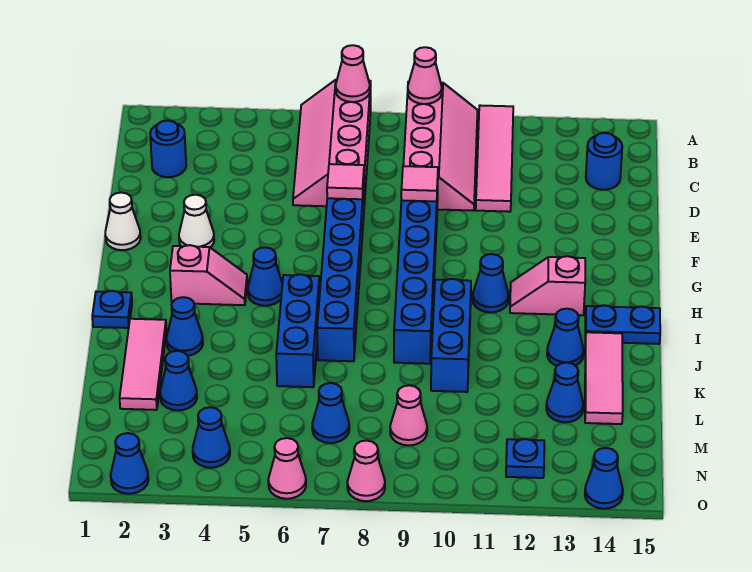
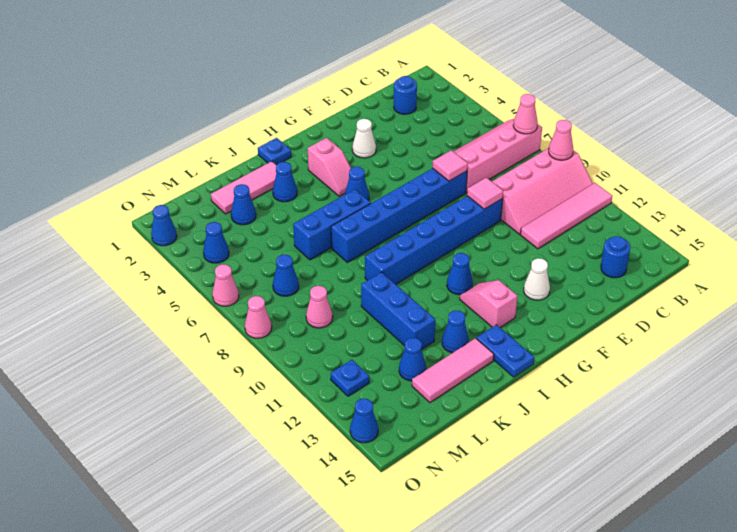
white cone F1 level 1 -> white cone F13 level 1
blue brick I10:K10 level 1 -> blue brick K10:K12 level 1

